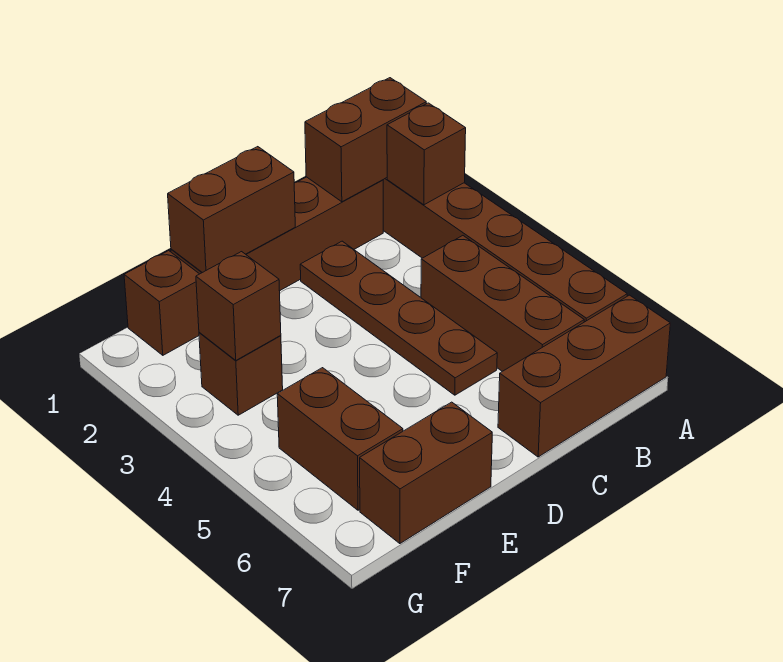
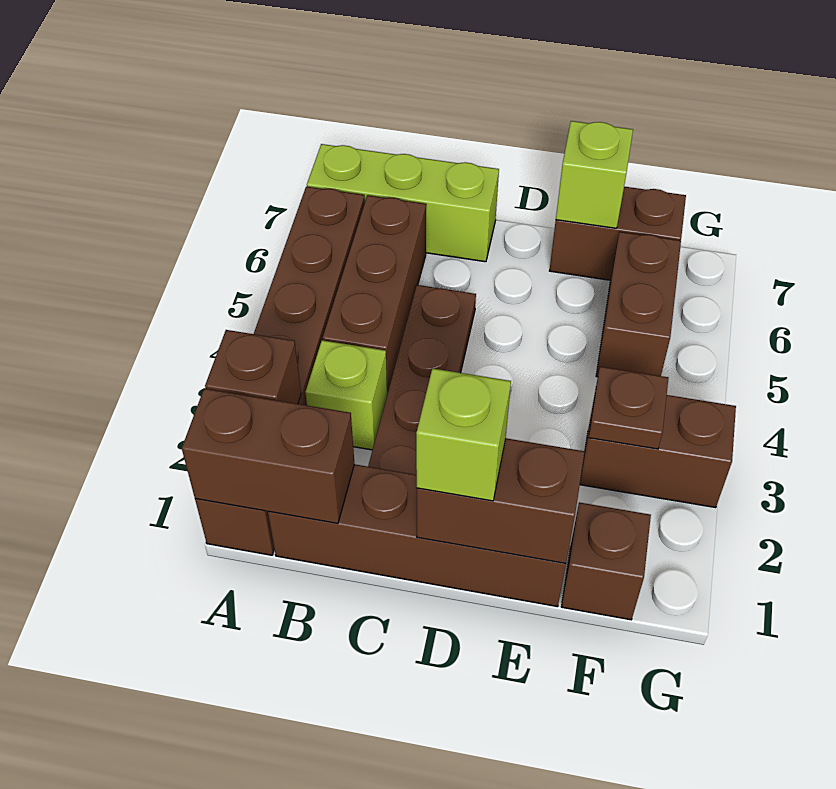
brown brick A7:C7 level 1 -> lime brick A7:C7 level 1
none -> lime brick B3 level 1
none -> lime brick D1 level 3
none -> lime brick E7 level 2
brown brick F3 level 1 -> brown brick F3:G3 level 1
brown brick F3 level 2 -> brown plate F3 level 2

